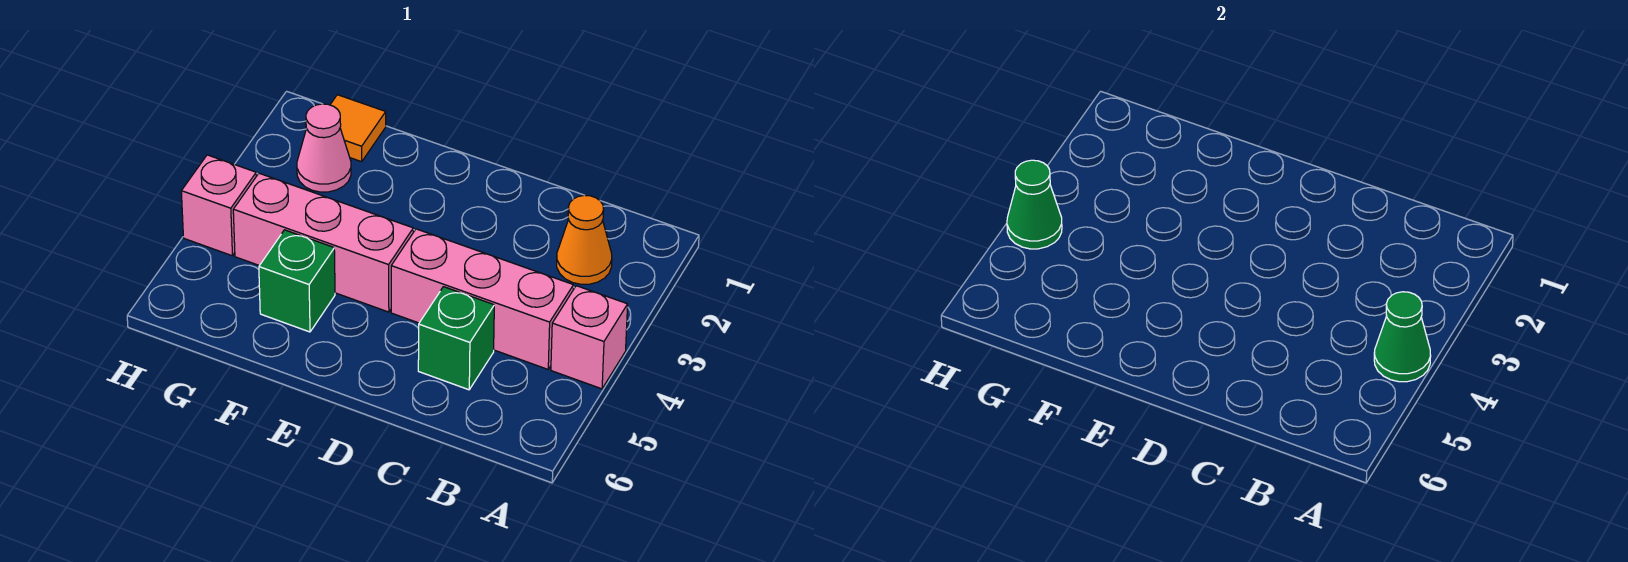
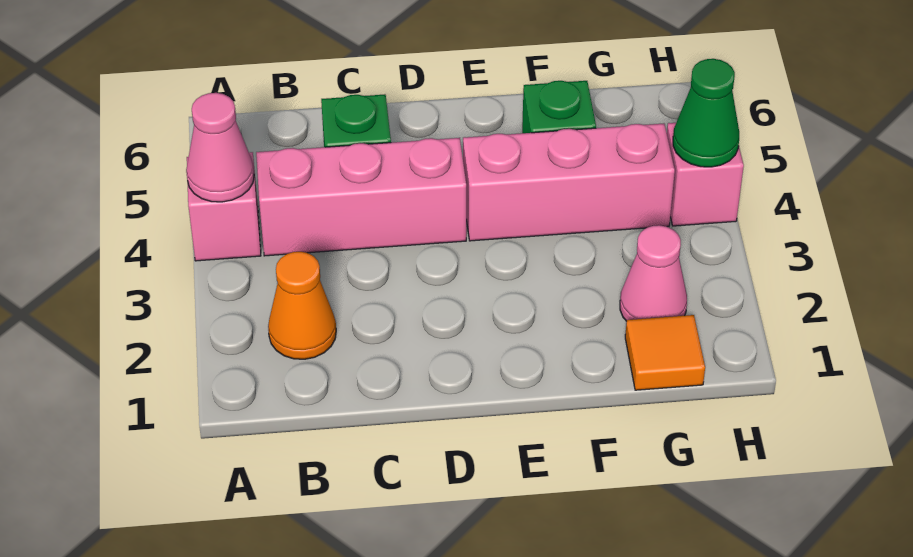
green cone A4 level 2 -> pink cone A4 level 2

